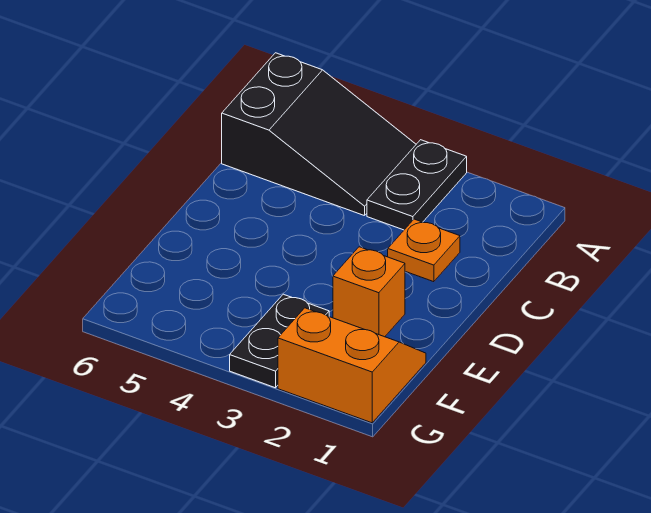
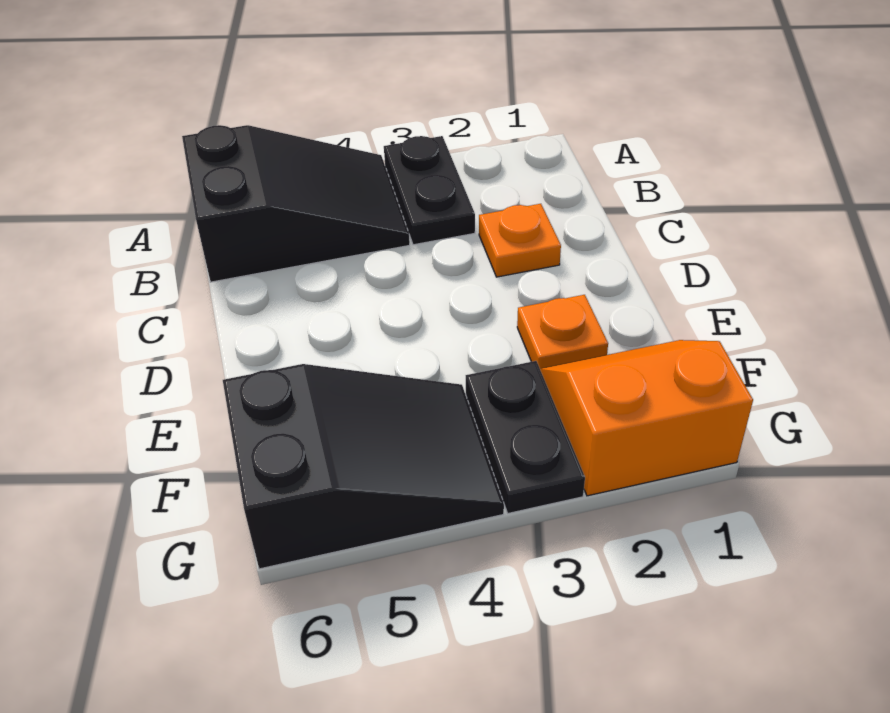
orange brick E2 level 1 -> orange plate E2 level 1
none -> black slope F4:G6 level 1 top 6

